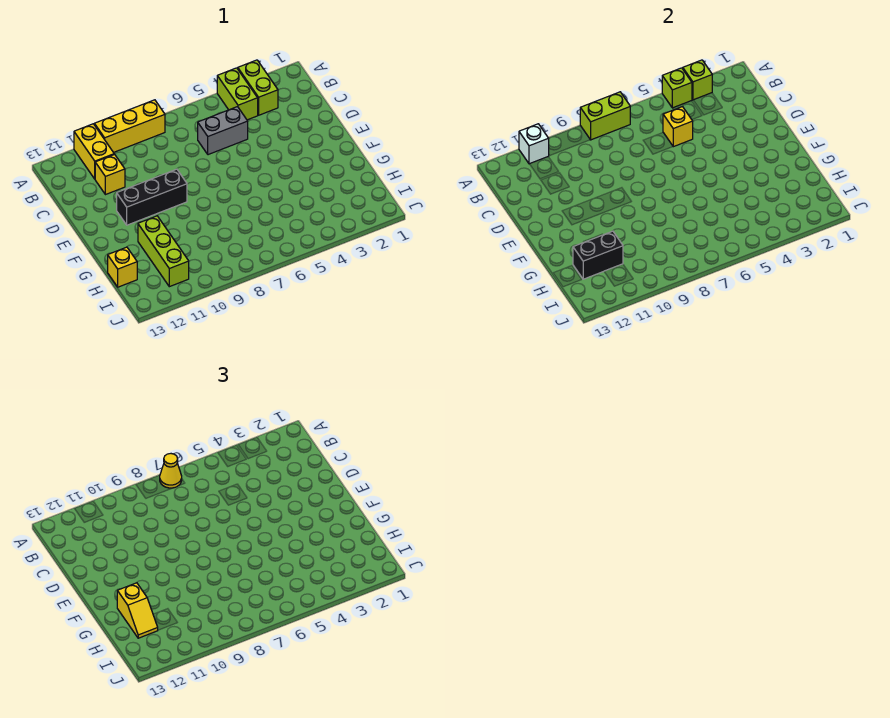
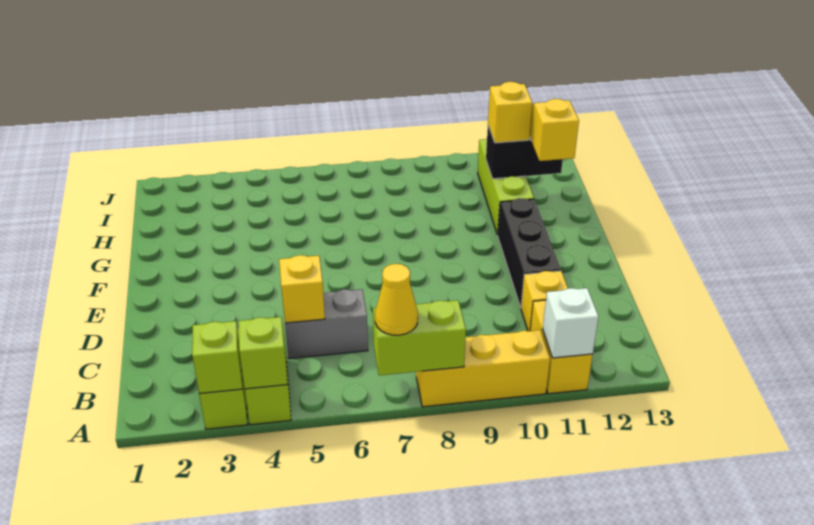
black brick E9:E11 level 1 -> black brick D11:F11 level 1
yellow brick H13 level 1 -> yellow brick H11 level 3

